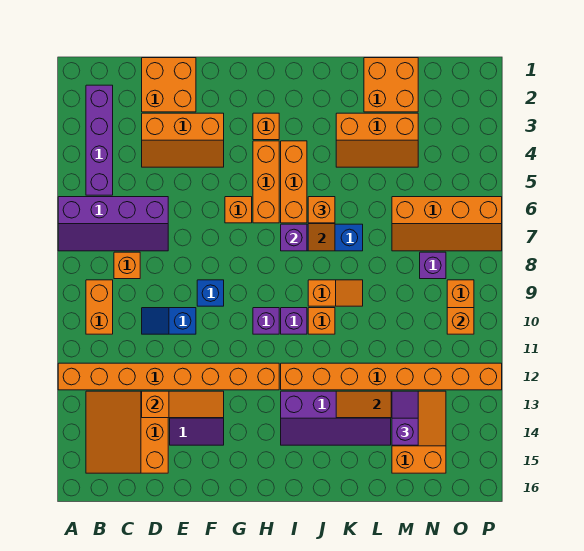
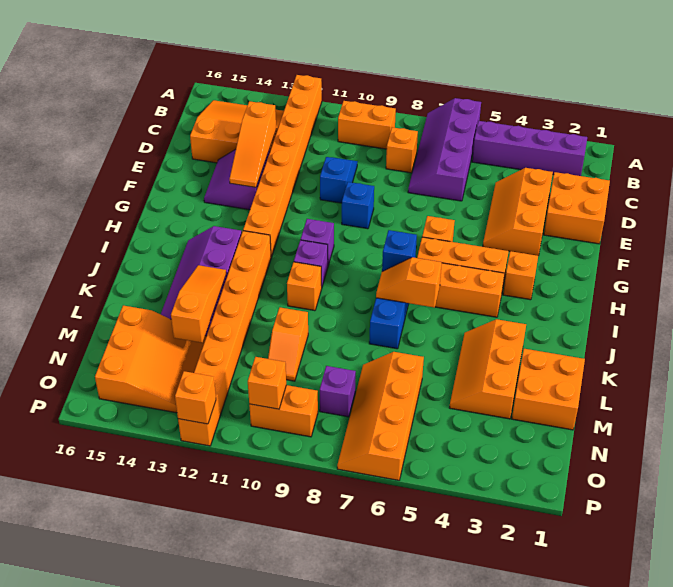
purple brick I7 level 2 -> blue brick I7 level 2
orange brick J6 level 3 -> orange brick P12 level 2
orange slope J9:K9 level 1 top J -> orange slope L10:M10 level 1 top L
orange slope M13:N15 level 1 top 15 -> orange slope M13:O15 level 1 top 15
purple slope M13:M14 level 3 top 14 -> none

